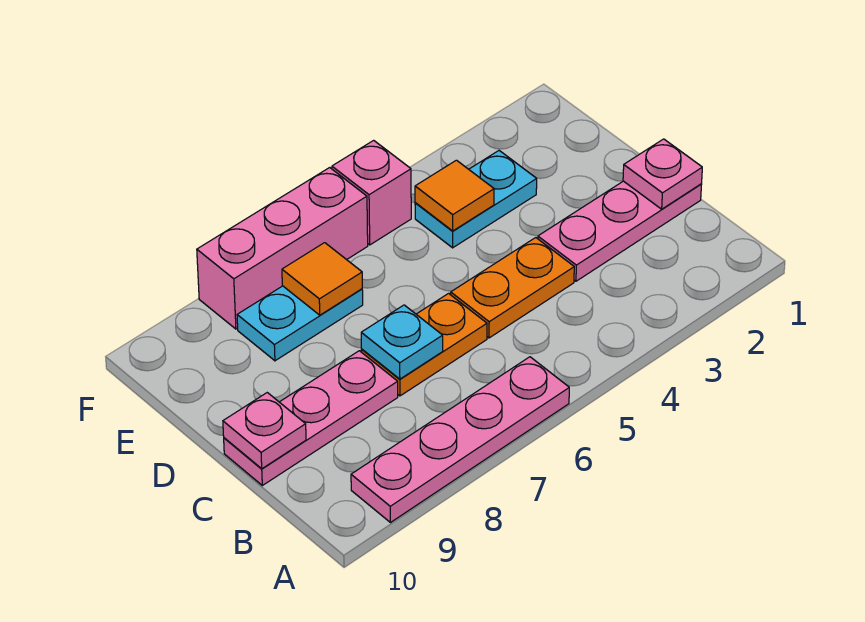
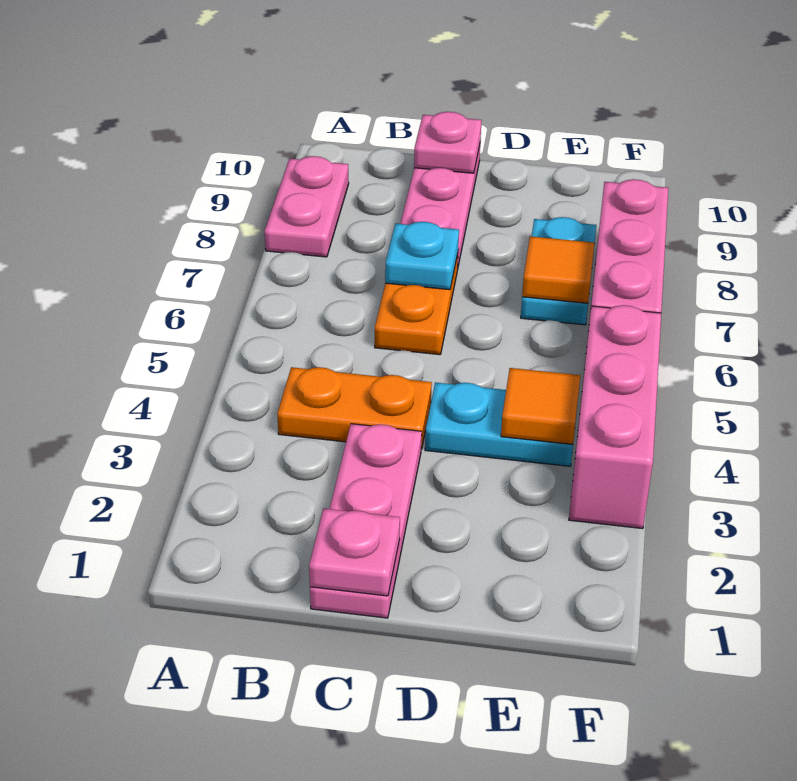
pink plate A6:A9 level 1 -> pink plate A8:A9 level 1
orange plate C4:C5 level 1 -> orange plate B4:C4 level 1
cyan plate E3:E4 level 1 -> cyan plate D4:E4 level 1
pink brick F5 level 1 -> pink brick F3:F5 level 1

